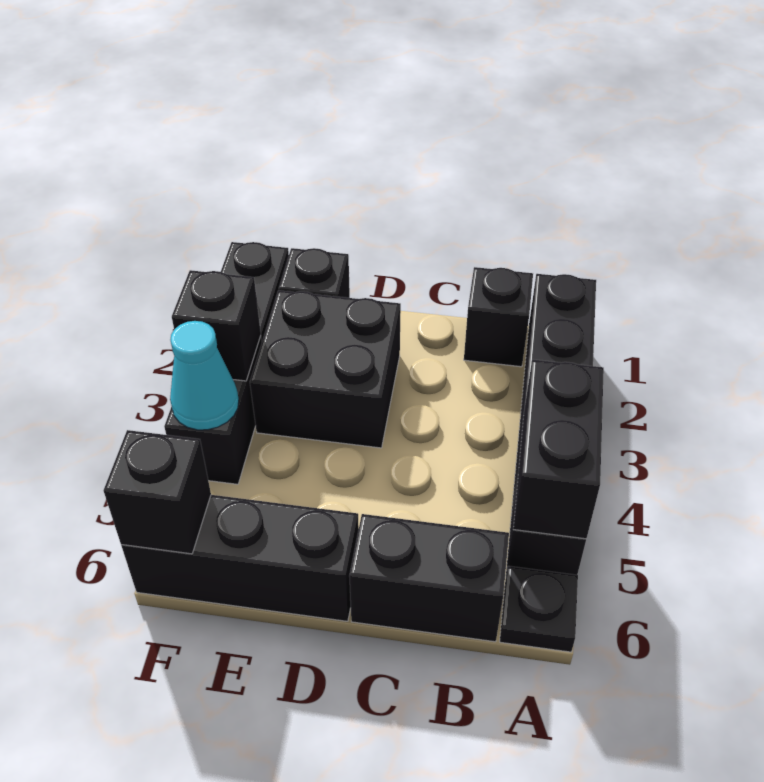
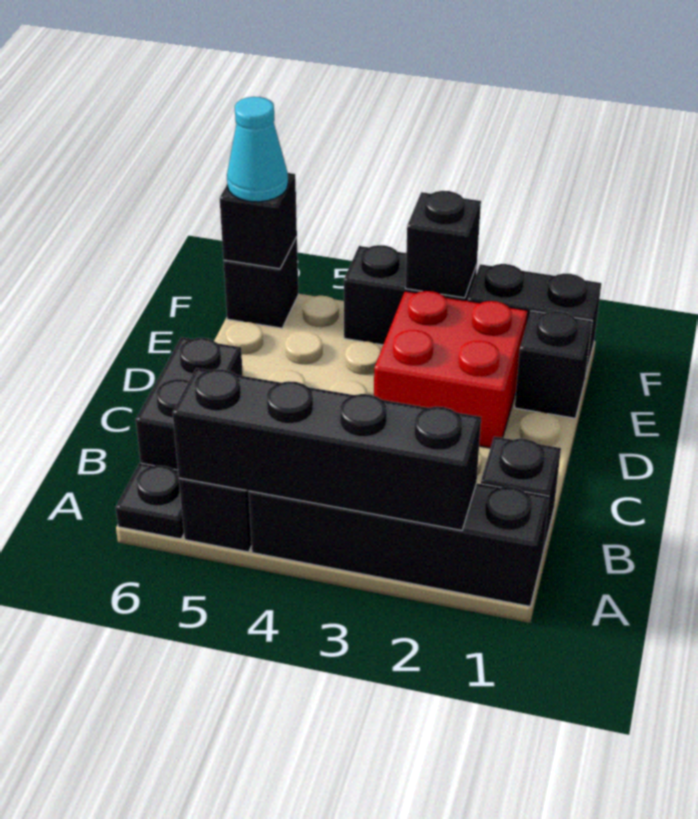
black brick A4:A5 level 2 -> black brick A2:A5 level 2
black brick D2:E3 level 1 -> red brick D2:E3 level 1
black brick D6:F6 level 1 -> black brick F6 level 1
cyan cone F4 level 2 -> cyan cone F6 level 3

